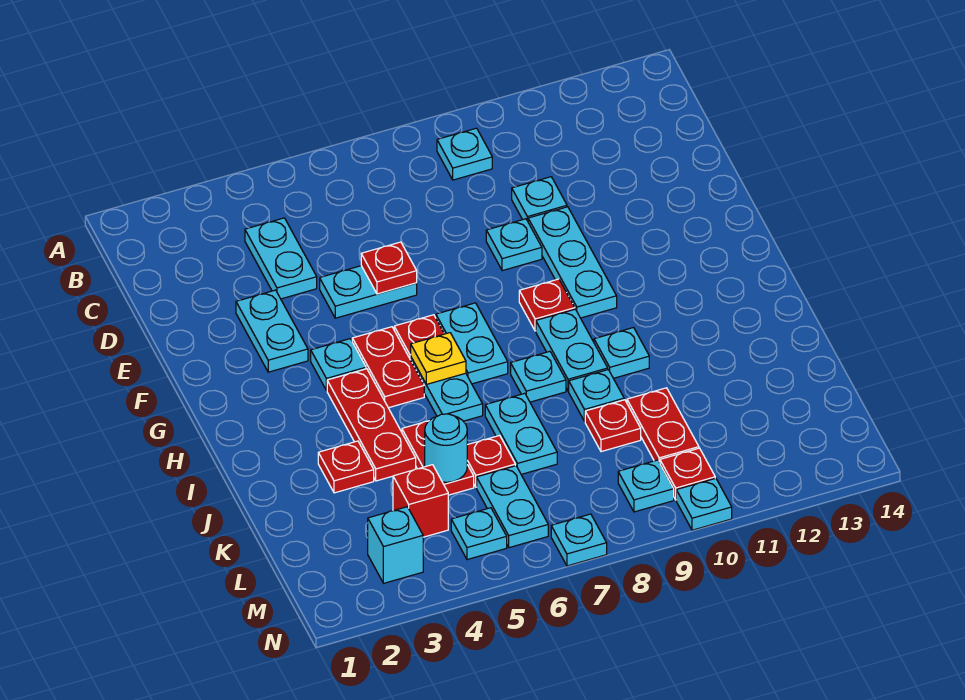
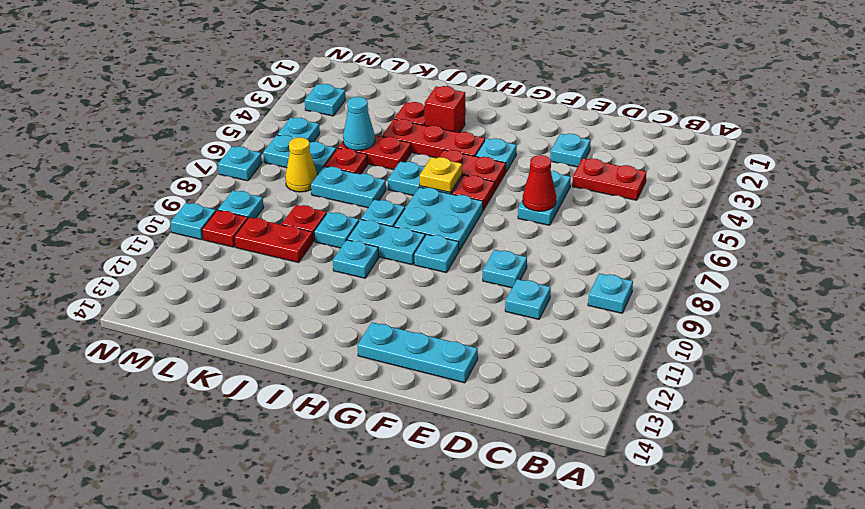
cyan plate C4:D4 level 1 -> red plate C4:D4 level 1
cyan plate E3:F3 level 1 -> cyan plate E3 level 1
red plate E6 level 2 -> red cone E6 level 2
cyan plate E10:G10 level 1 -> cyan plate E13:G13 level 1
cyan plate G7:H7 level 1 -> cyan plate G7:H8 level 1
red plate G9 level 1 -> cyan plate G9 level 1
cyan round brick K5 level 2 -> cyan cone K5 level 2
red brick L4 level 1 -> red brick I3 level 1
none -> yellow cone L7 level 1
cyan brick M3 level 1 -> cyan plate M3 level 1

